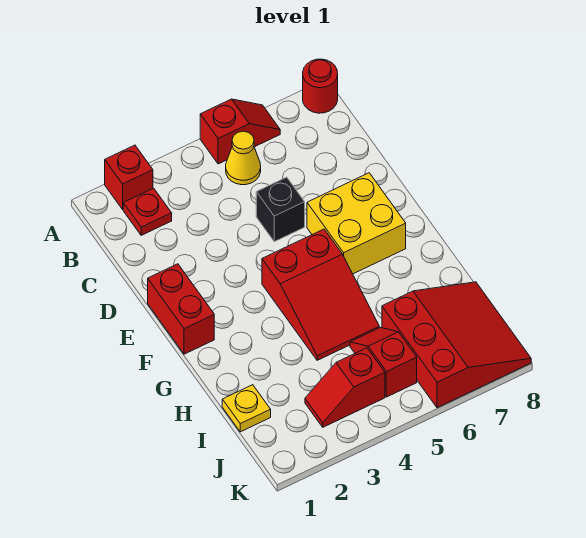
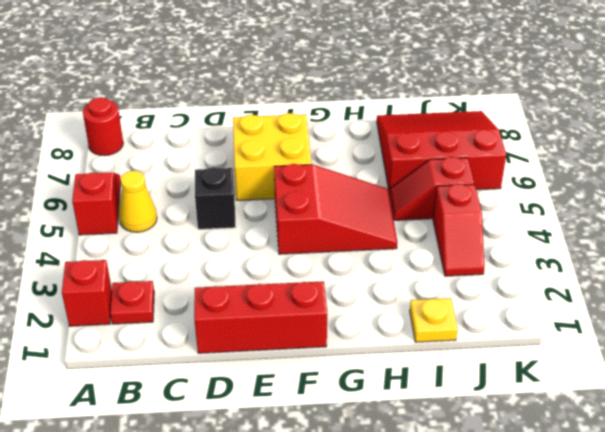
red brick E1:F1 level 1 -> red brick D1:F1 level 1

